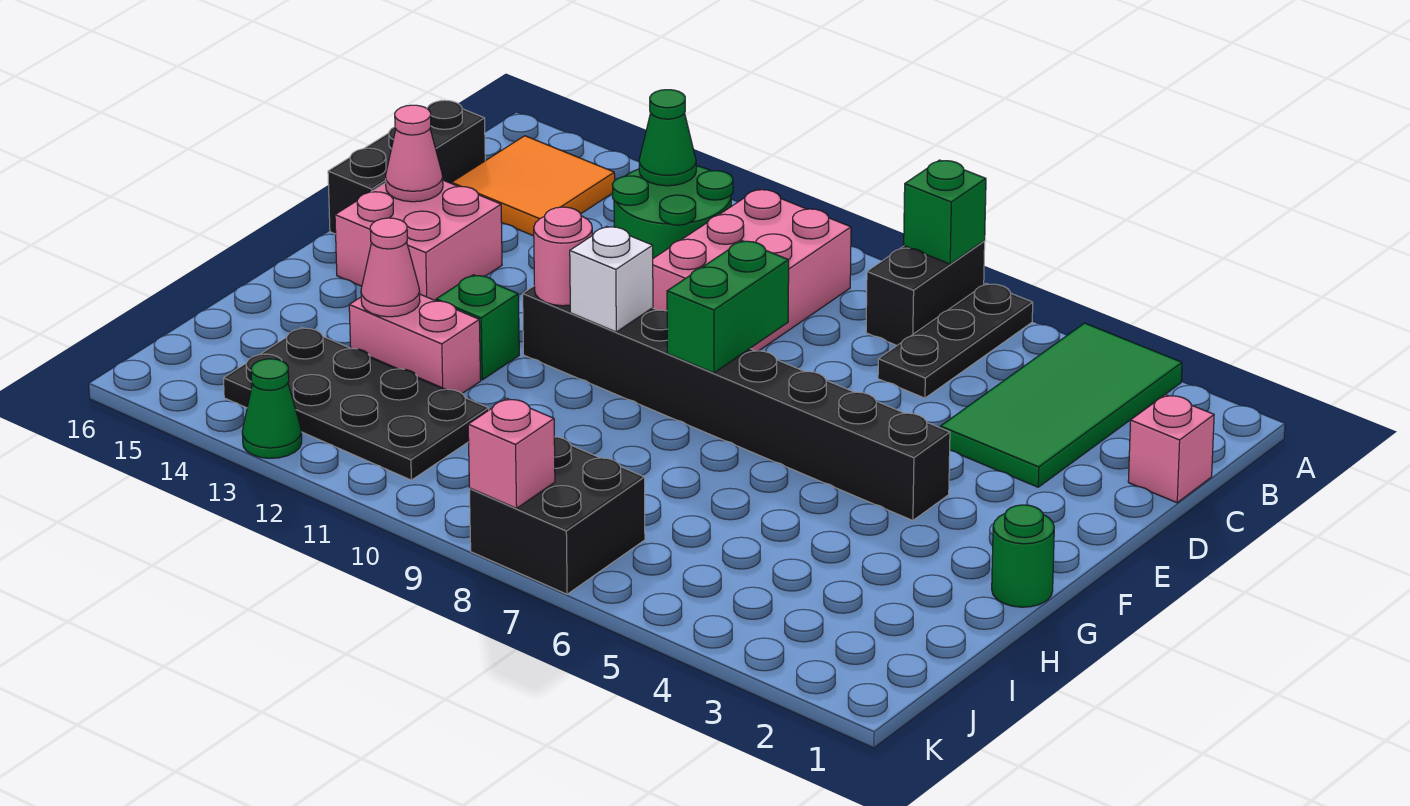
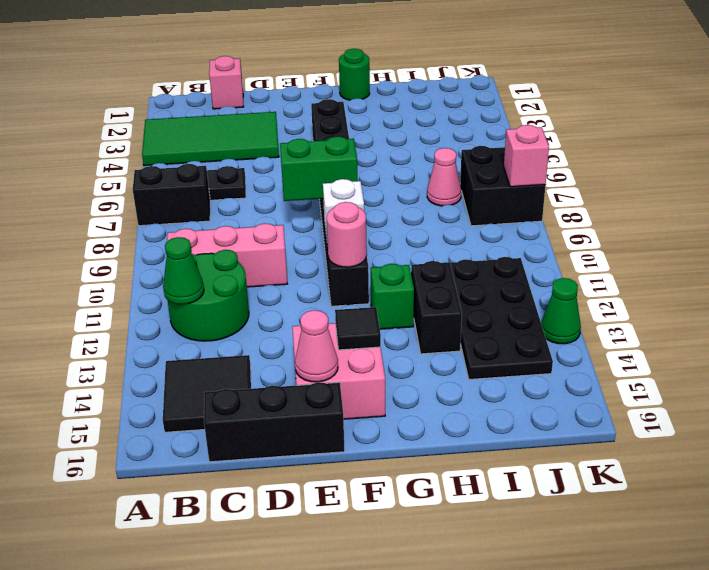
green brick A7 level 2 -> none
pink brick B9:D10 level 1 -> pink brick B10:D10 level 1
orange tile B14:C15 level 1 -> black tile B14:C15 level 1
none -> black tile F14 level 2
pink brick H12:H13 level 1 -> black brick H12:H13 level 1
pink cone H13 level 2 -> pink cone I7 level 1

